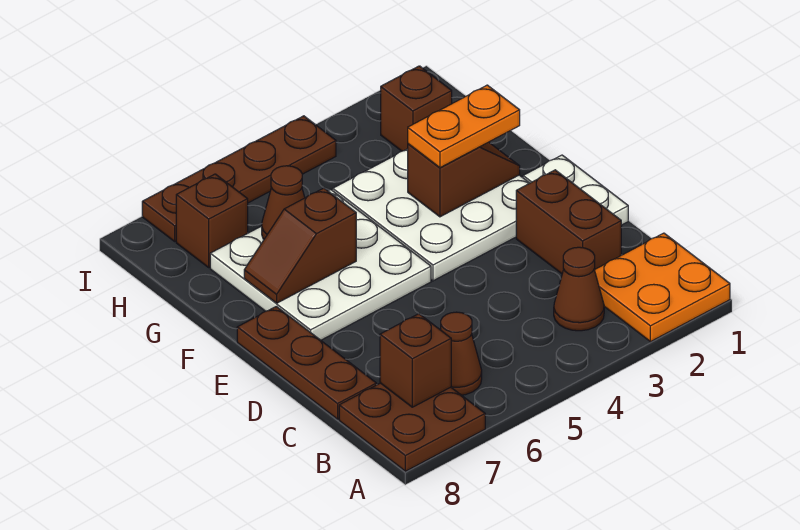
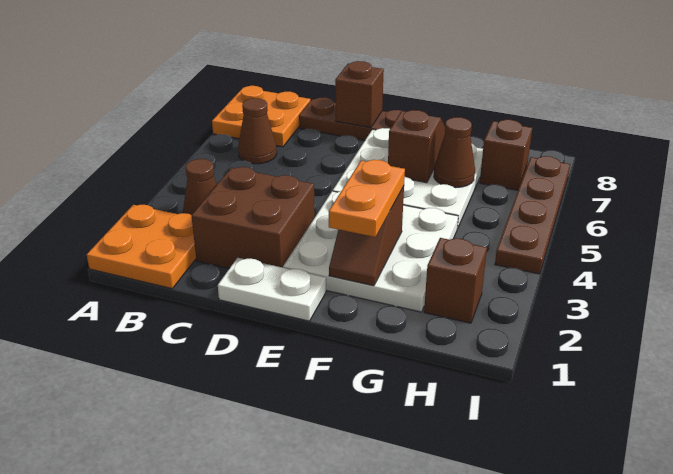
brown plate A7:B8 level 1 -> orange plate A7:B8 level 1
brown brick B7 level 2 -> brown brick D8 level 2
brown brick C2:D2 level 1 -> brown brick C2:D3 level 1

